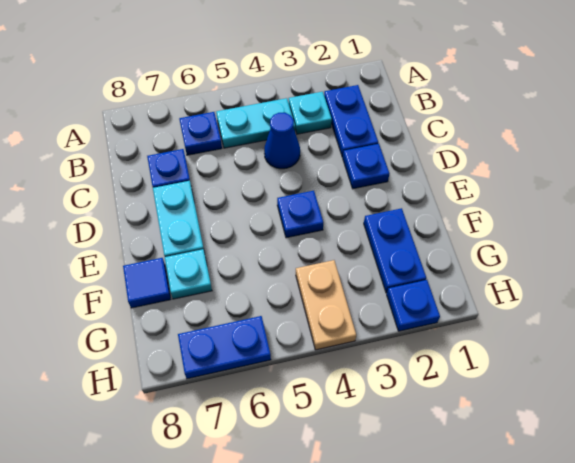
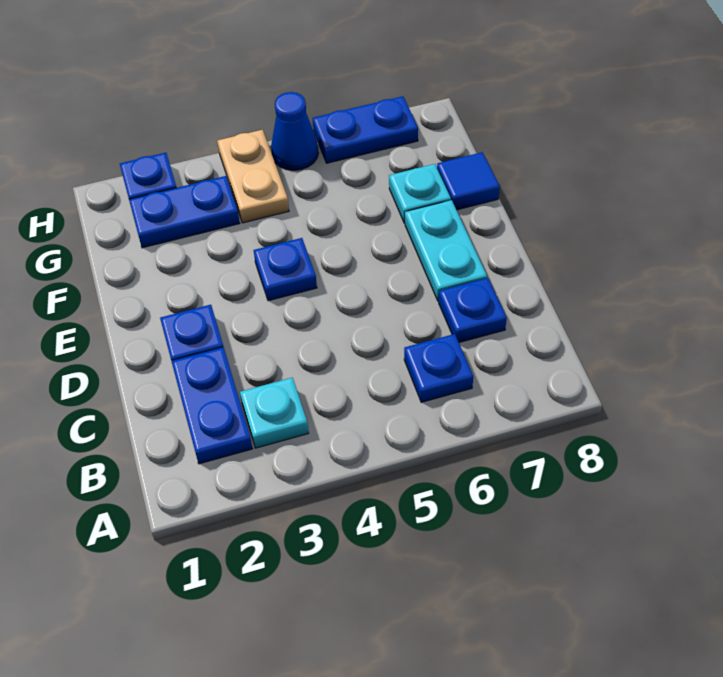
cyan plate B4:B5 level 1 -> none
blue cone C4 level 1 -> blue cone H5 level 1
blue plate F2:G2 level 1 -> blue plate G2:G3 level 1

